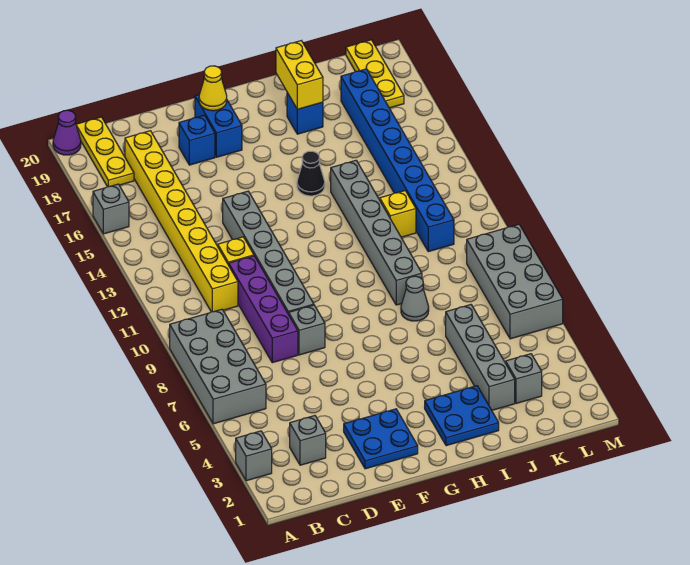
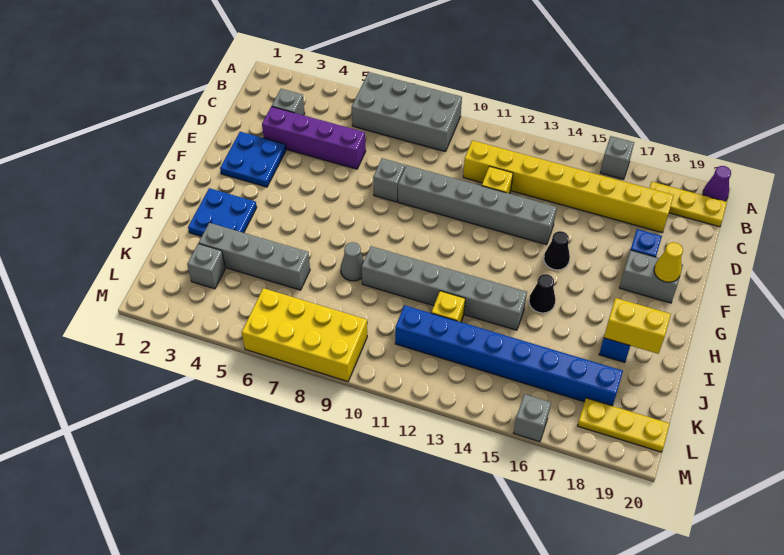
grey brick A3 level 1 -> grey brick M16 level 1
purple brick D8:D11 level 1 -> purple brick D3:D6 level 1
none -> black cone F15 level 1
blue brick F18:F19 level 1 -> grey brick F18:F19 level 1
grey brick L6:M9 level 1 -> yellow brick L6:M9 level 1

